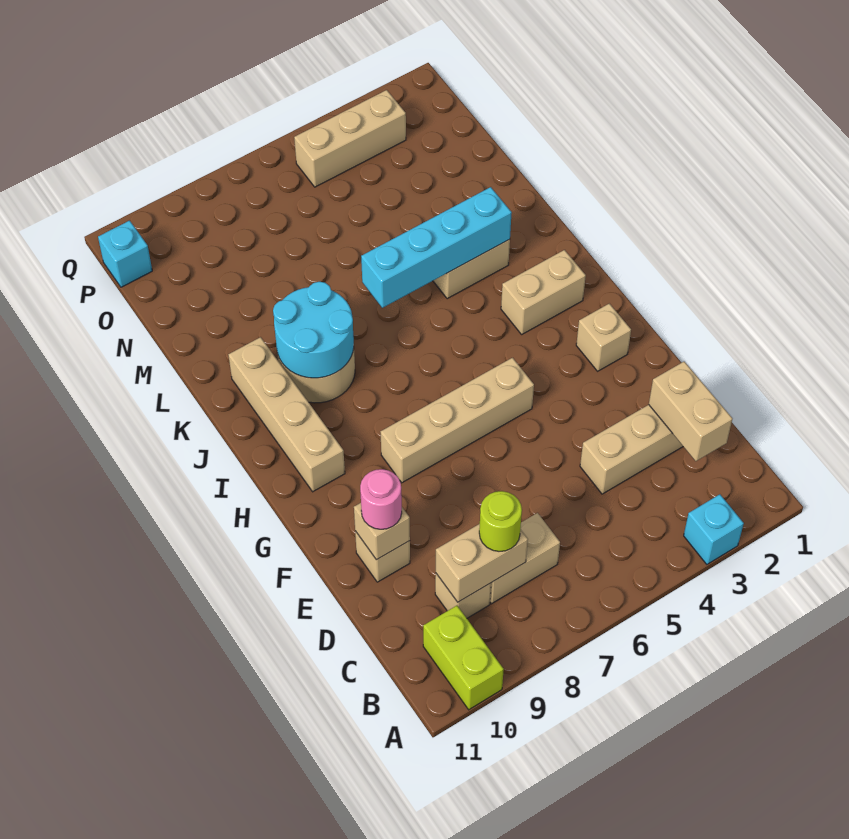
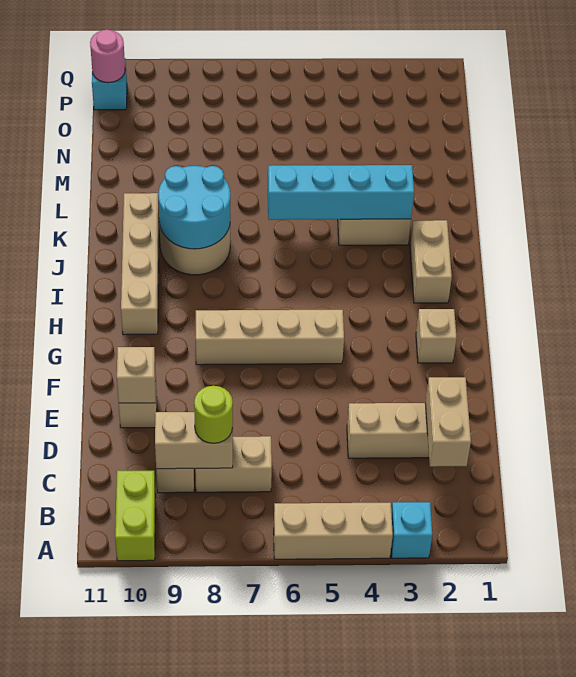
pink round brick E10 level 3 -> pink round brick P11 level 2
tan brick I2:I3 level 1 -> tan brick I2:J2 level 1
tan brick P3:P5 level 1 -> tan brick A4:A6 level 1

